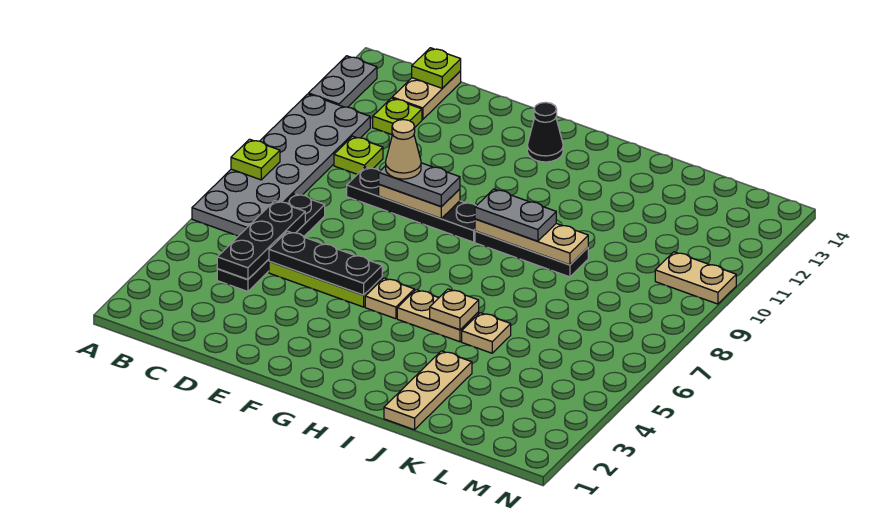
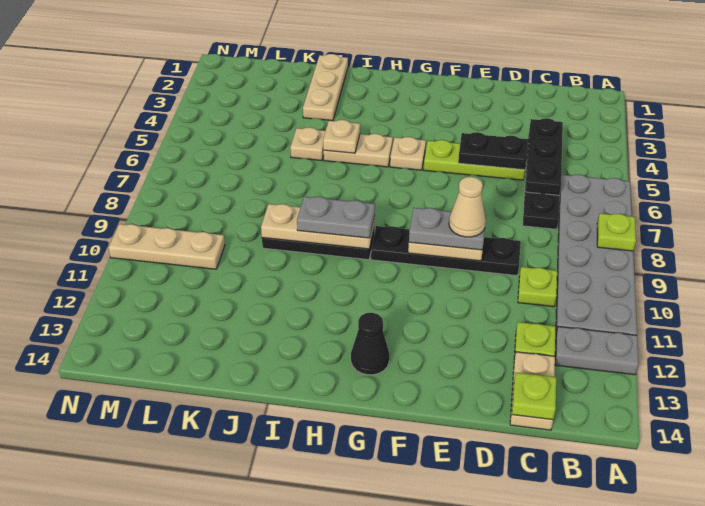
grey plate A12:A13 level 1 -> grey plate A12:B12 level 1
black plate D5:F5 level 2 -> black plate D5:E5 level 2
tan plate M10:N10 level 1 -> tan plate L10:N10 level 1

